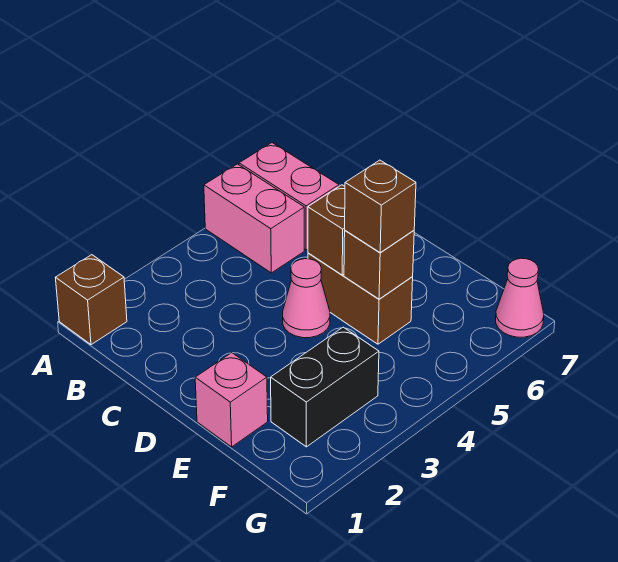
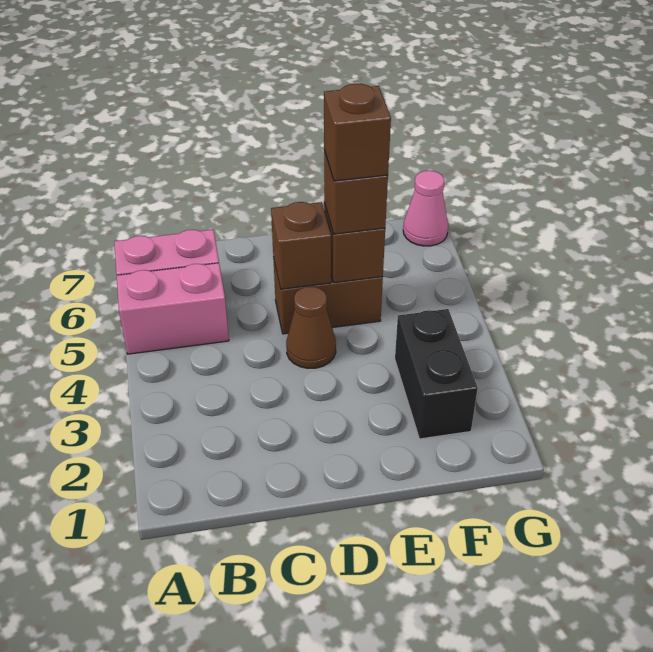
brown brick A1 level 1 -> brown brick E5 level 4
pink cone D4 level 1 -> brown cone D4 level 1
pink brick E1 level 1 -> none

